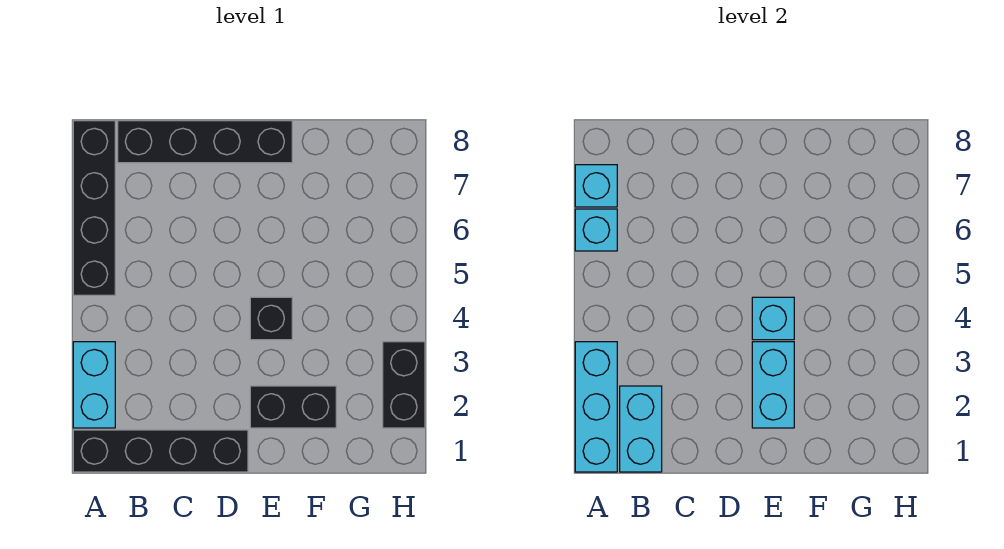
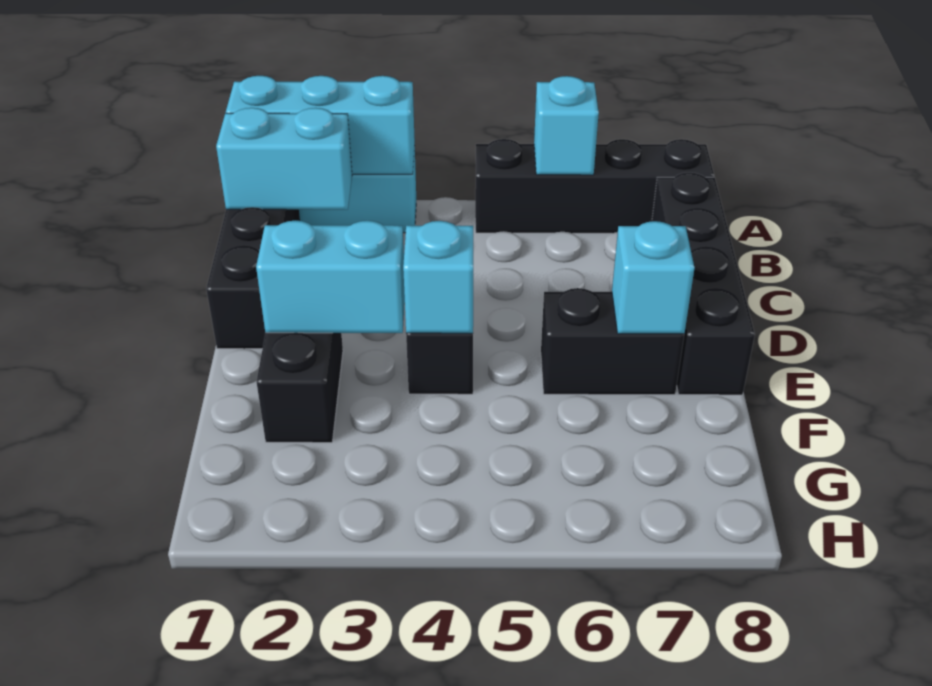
cyan brick A7 level 2 -> cyan brick E7 level 2
black brick H2:H3 level 1 -> black brick E6:E7 level 1

